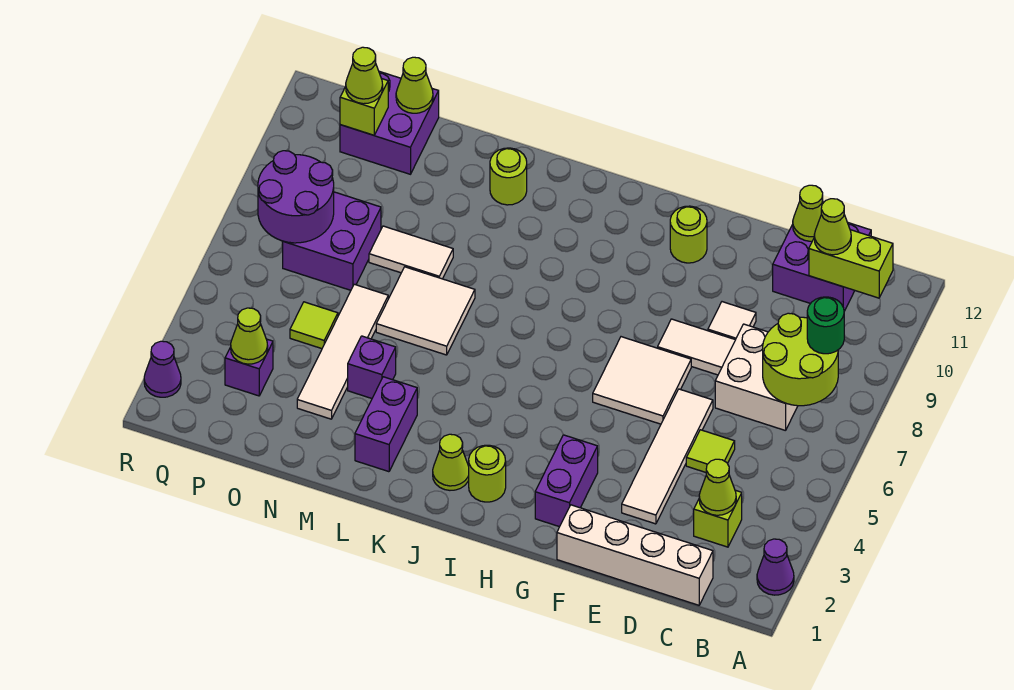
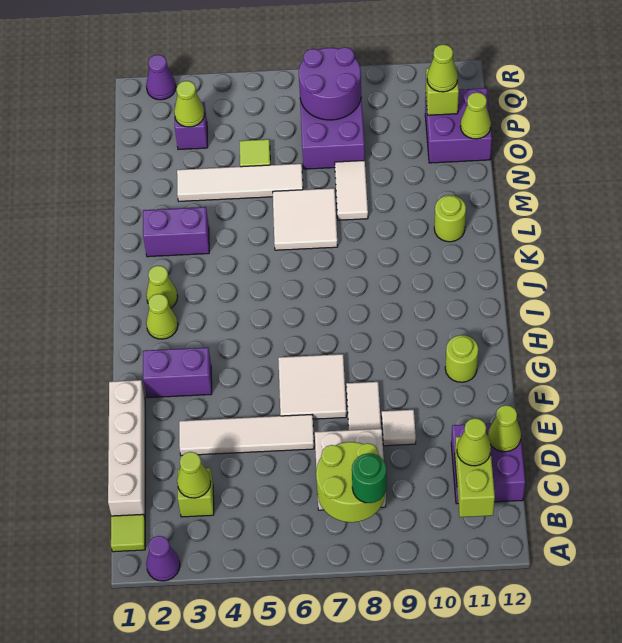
lime tile D5 level 1 -> lime tile B1 level 1
lime round brick I2 level 1 -> lime cone I2 level 1
purple brick M4 level 1 -> none

